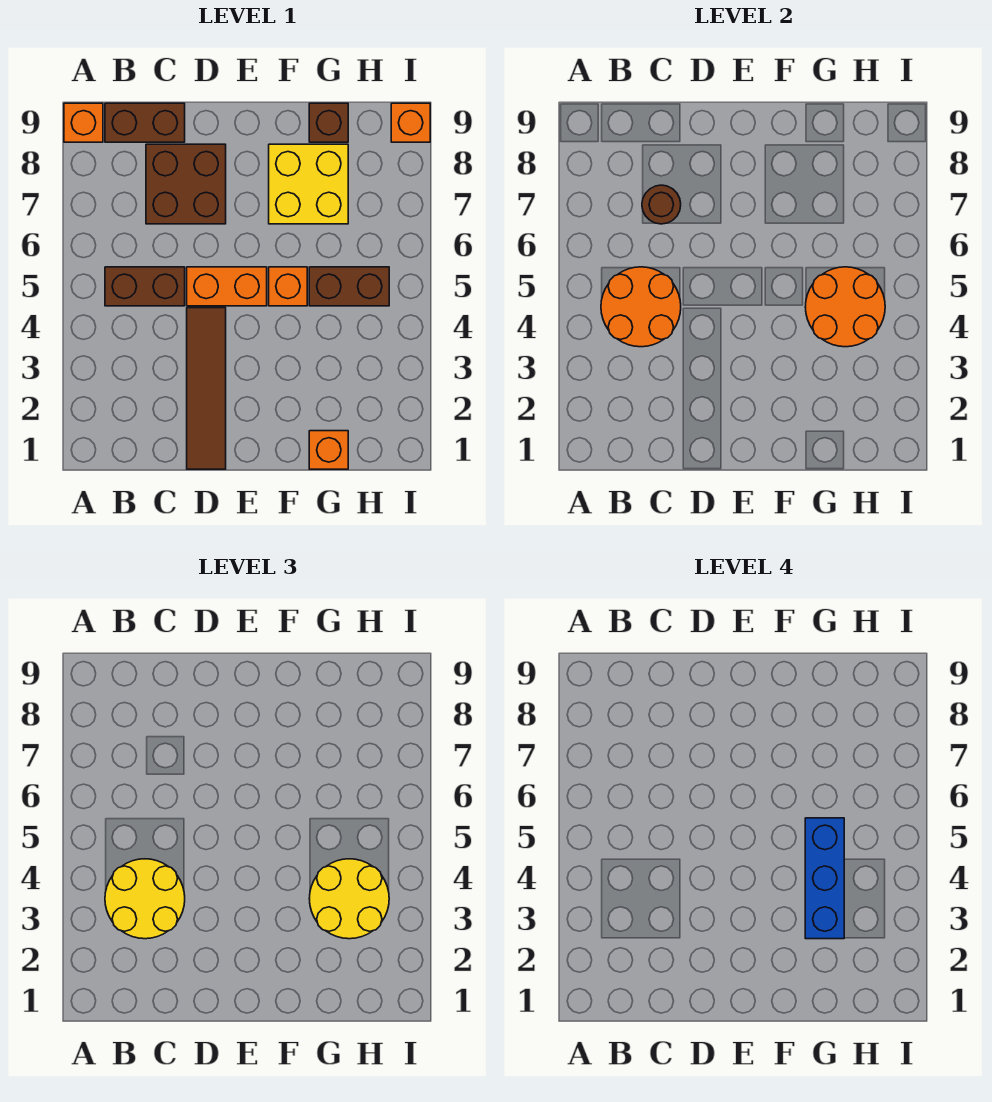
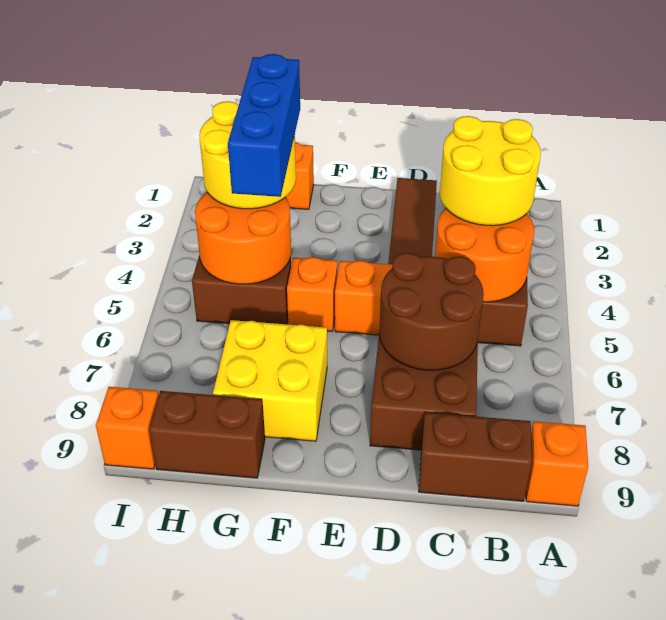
brown round brick C7 level 2 -> brown round brick C6:D7 level 2
brown brick G9 level 1 -> brown brick G9:H9 level 1

